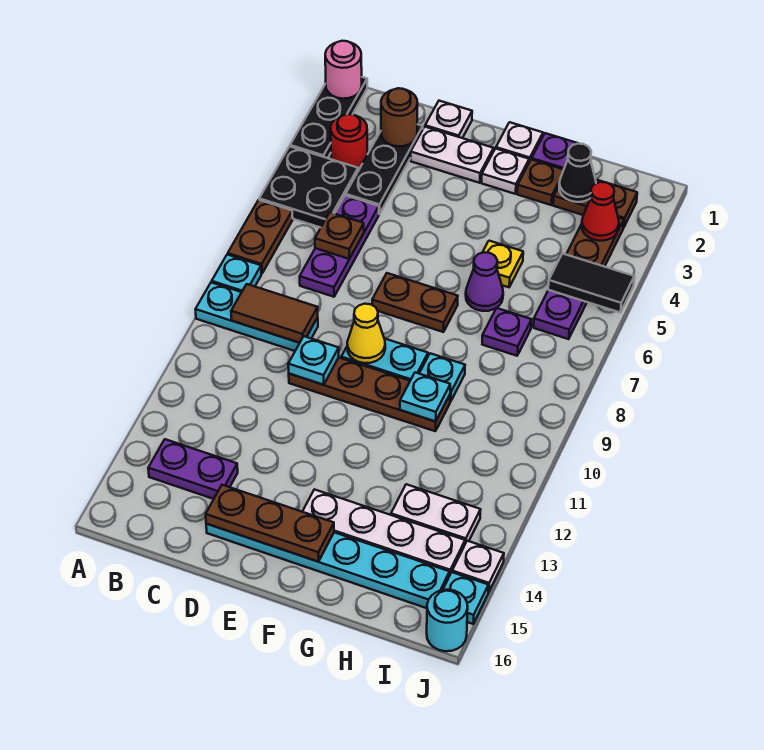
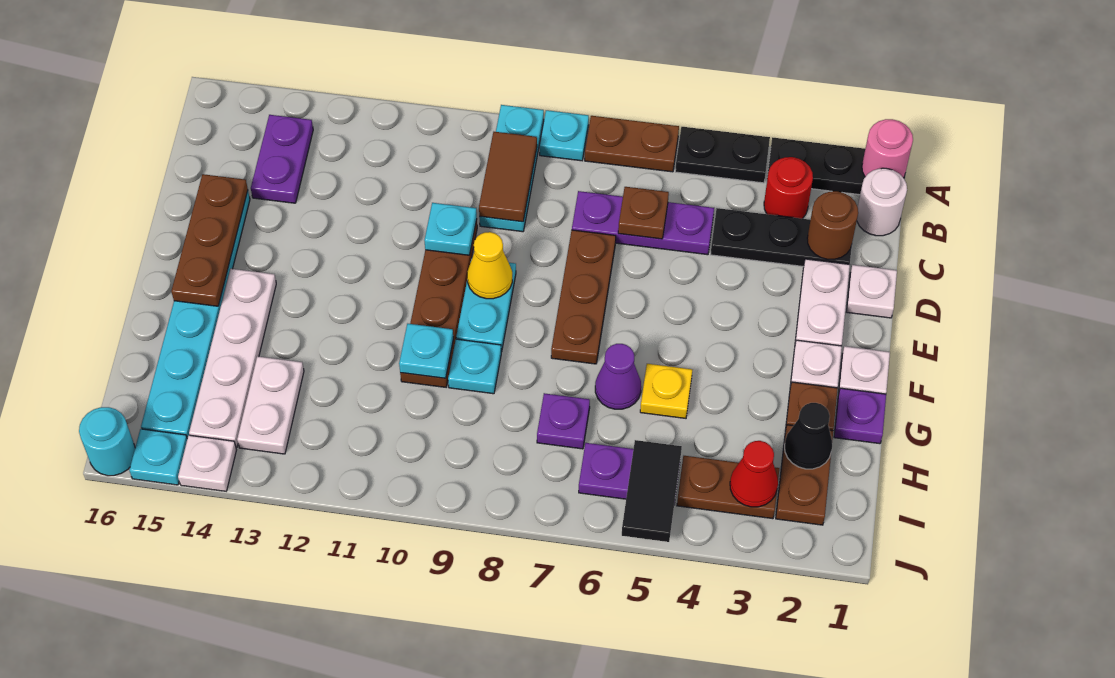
black plate A4:B5 level 1 -> black plate A4:A5 level 1
none -> white round brick B1 level 1
brown plate E7:F7 level 1 -> brown plate D7:F7 level 1

